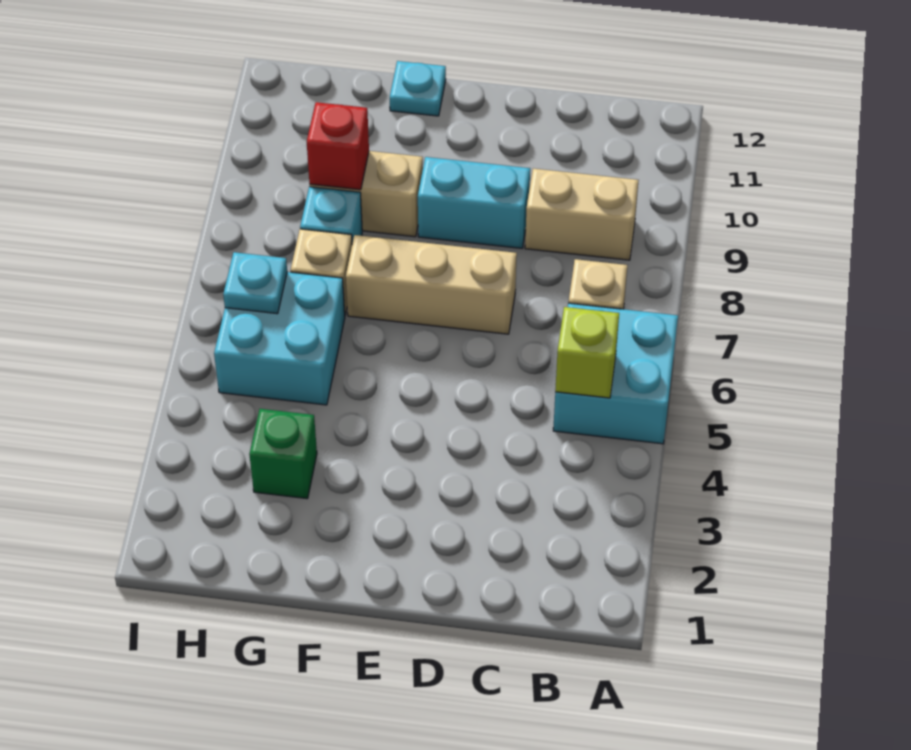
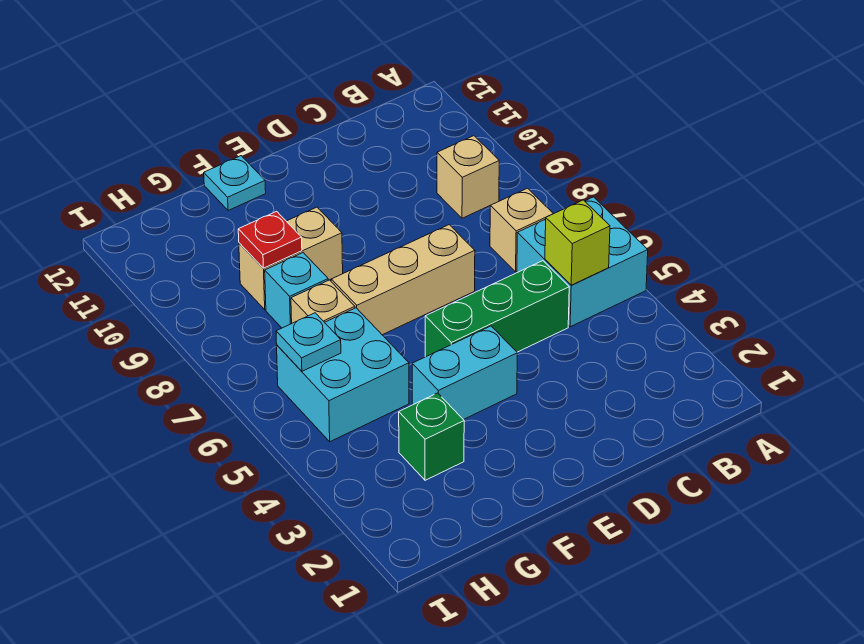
tan brick B9:C9 level 1 -> tan brick B9 level 1
none -> green brick C5:E5 level 1
cyan brick D9:E9 level 1 -> cyan brick E4:F4 level 1
red brick G9 level 2 -> red plate G9 level 2

